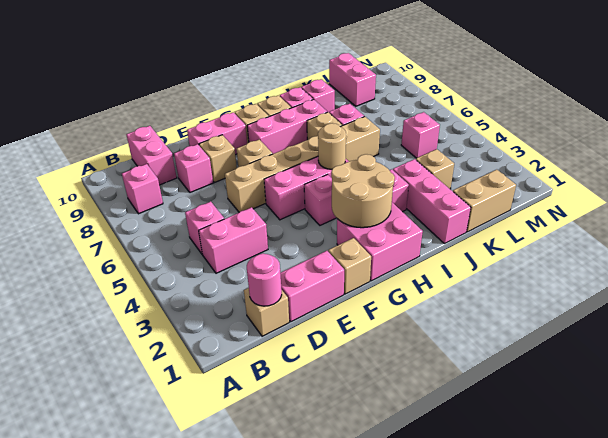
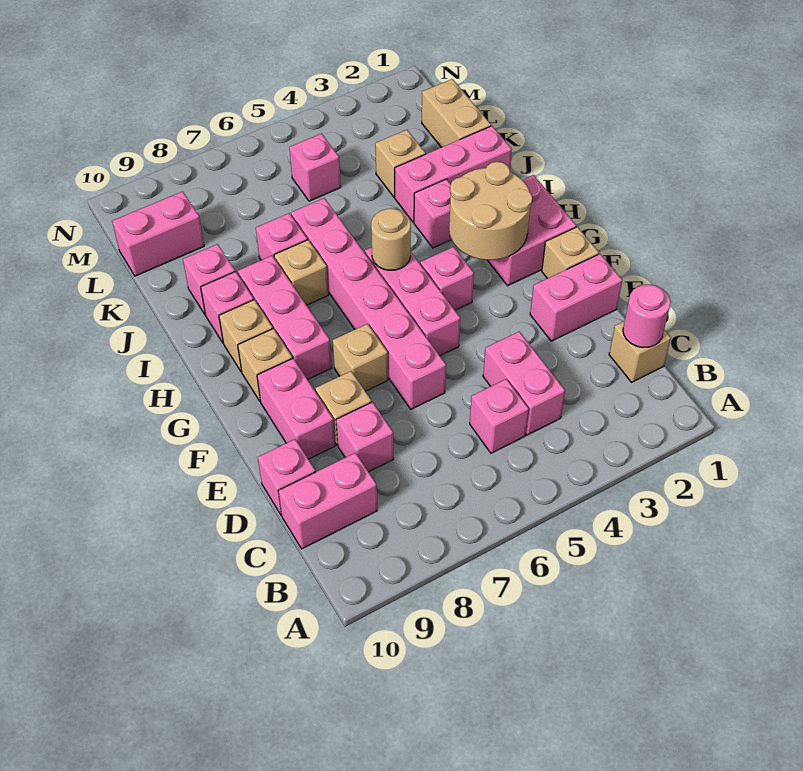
pink brick B8 level 1 -> pink brick D10 level 1
pink brick D1:E1 level 1 -> pink brick E1:E2 level 1
tan brick E6:J6 level 1 -> pink brick E6:J6 level 1

